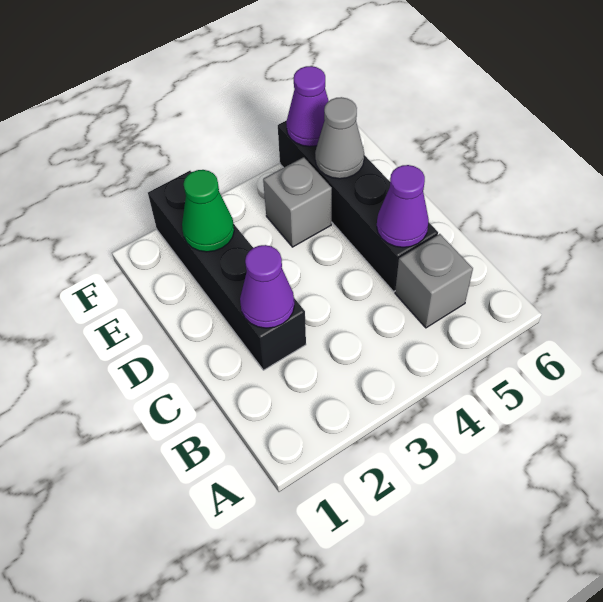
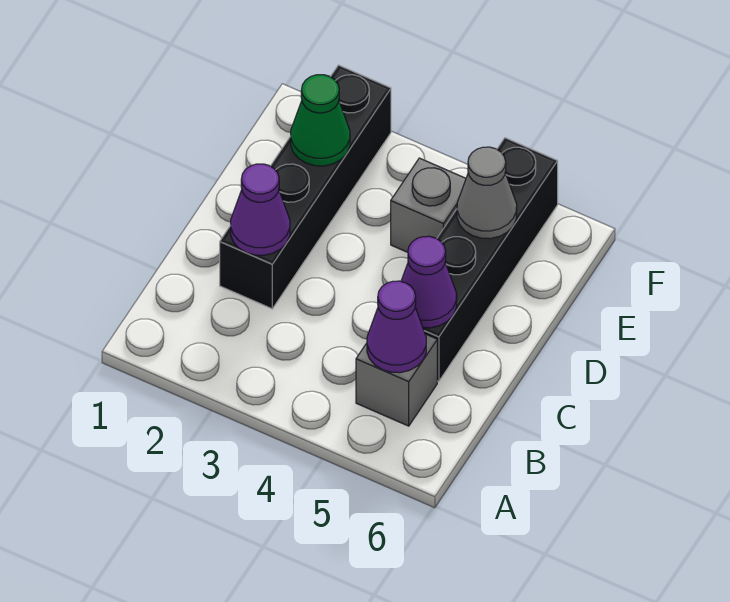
purple cone F5 level 2 -> purple cone B5 level 2

